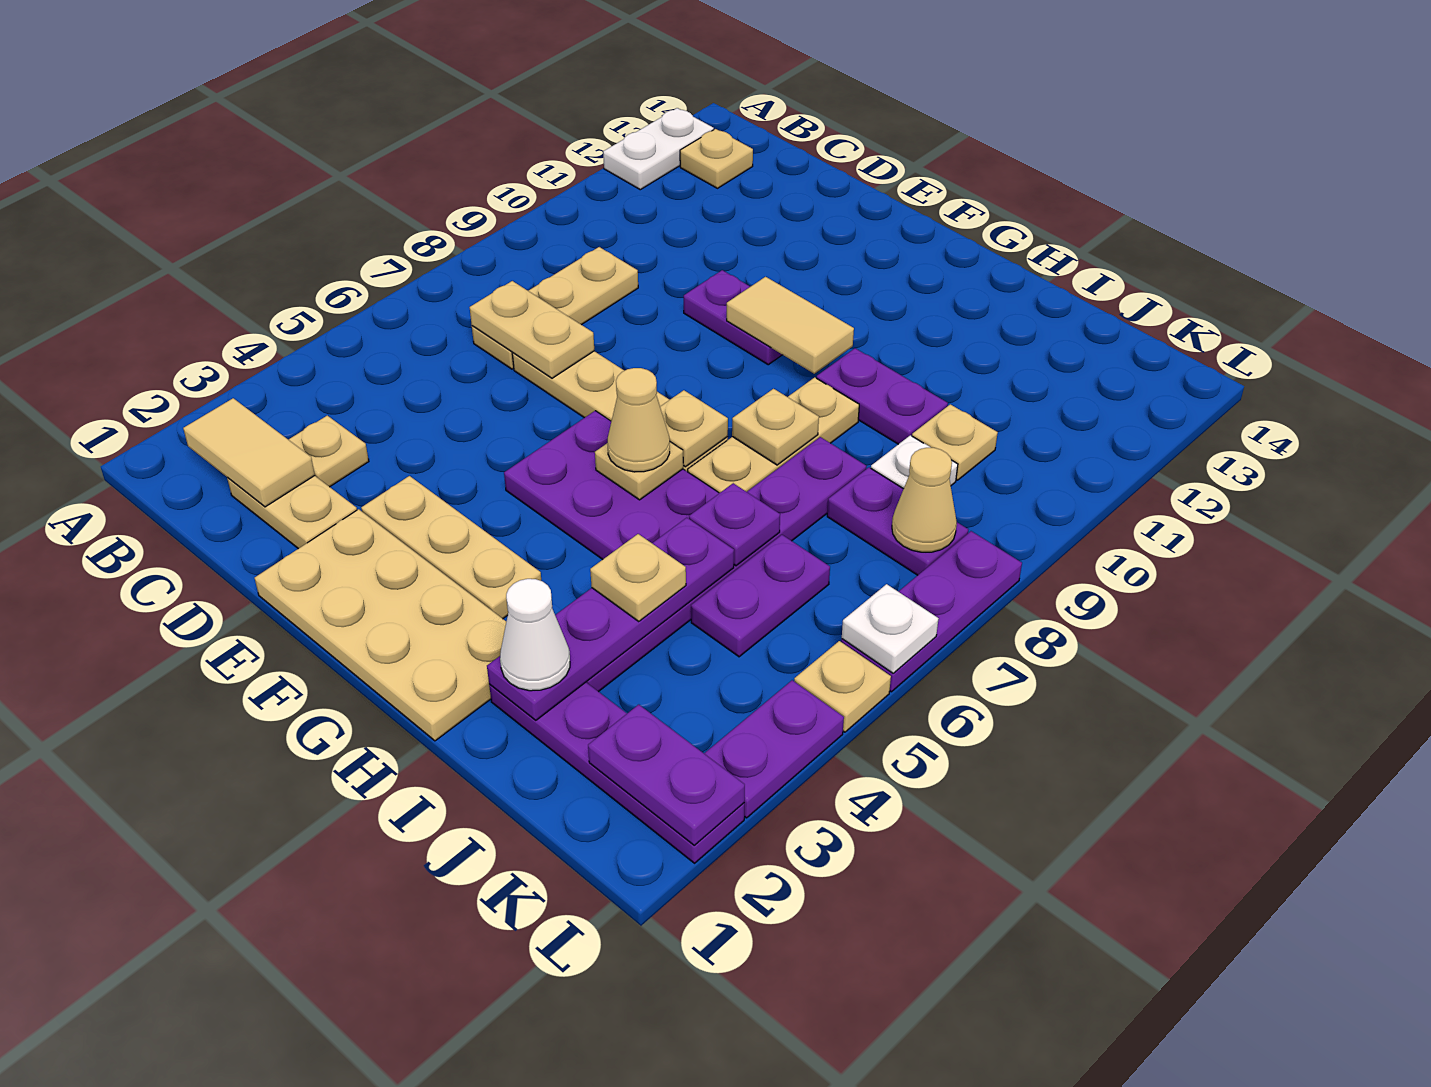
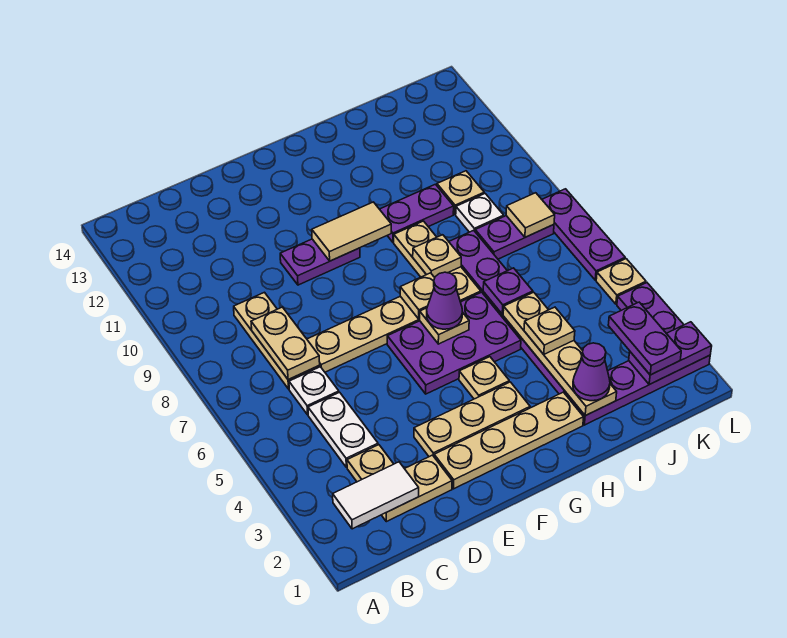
white plate A12:A13 level 1 -> white plate C4:C5 level 1
tan tile B2:C2 level 2 -> white tile B2:C2 level 2
tan plate B13 level 1 -> tan plate G4 level 1
tan plate C7:D7 level 2 -> tan plate C7:C8 level 2
tan plate E1:H2 level 1 -> tan plate E2:H2 level 1
tan cone G6 level 3 -> purple cone G6 level 3
purple plate I2:I5 level 2 -> tan plate I2:I5 level 2
white cone I2 level 3 -> purple cone I2 level 3
purple plate J5:J6 level 1 -> purple plate K2:K3 level 3
tan cone K8 level 2 -> tan tile K8 level 2
white plate L6 level 2 -> white plate C6 level 1

